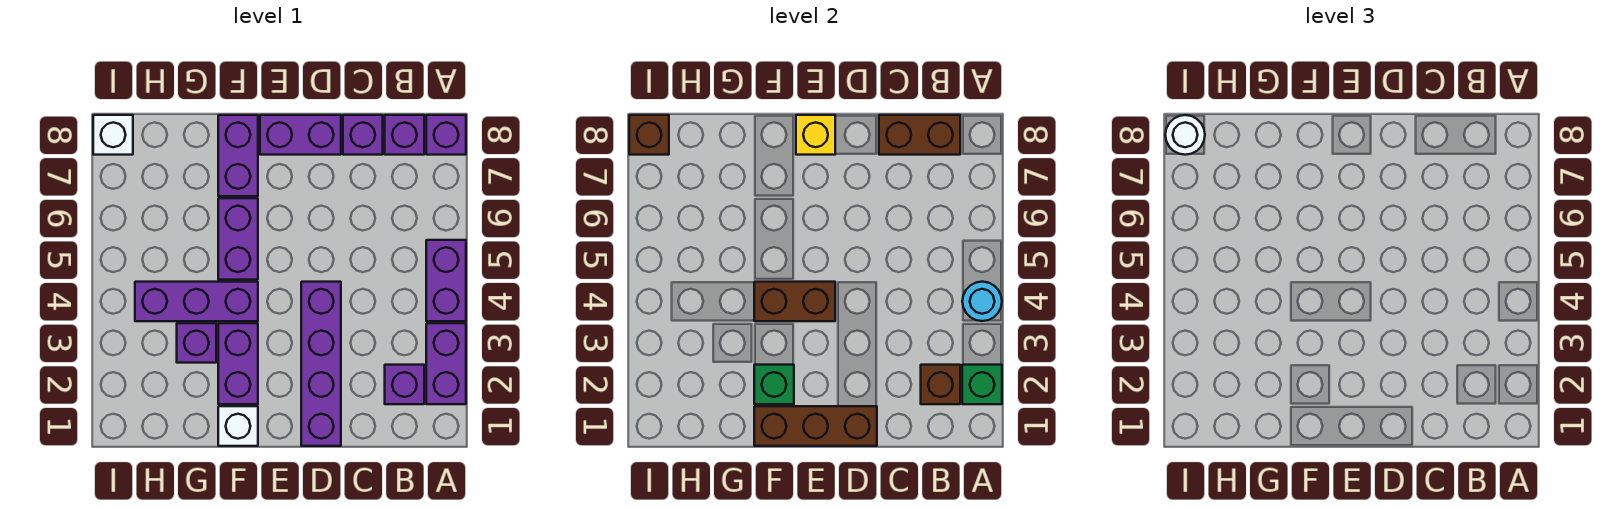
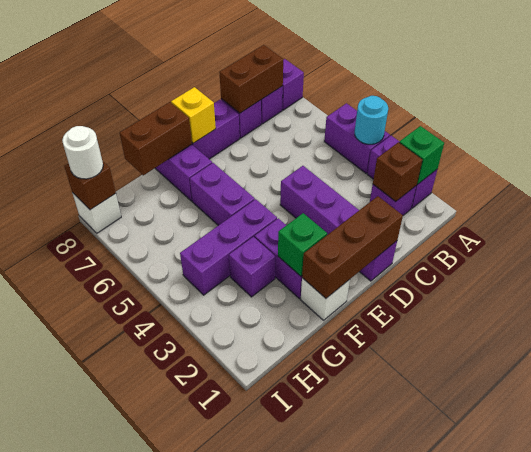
brown brick E4:F4 level 2 -> brown brick F8:G8 level 2

